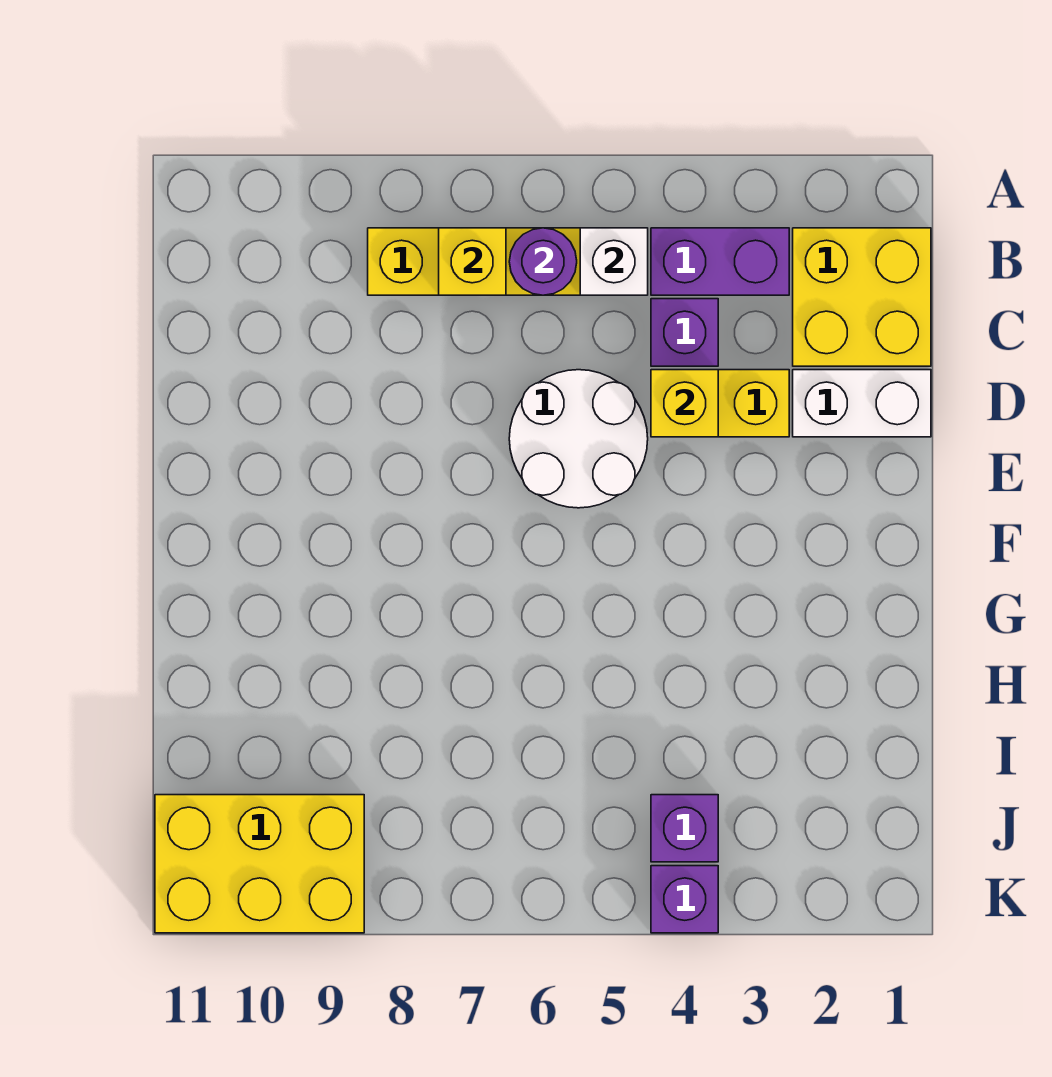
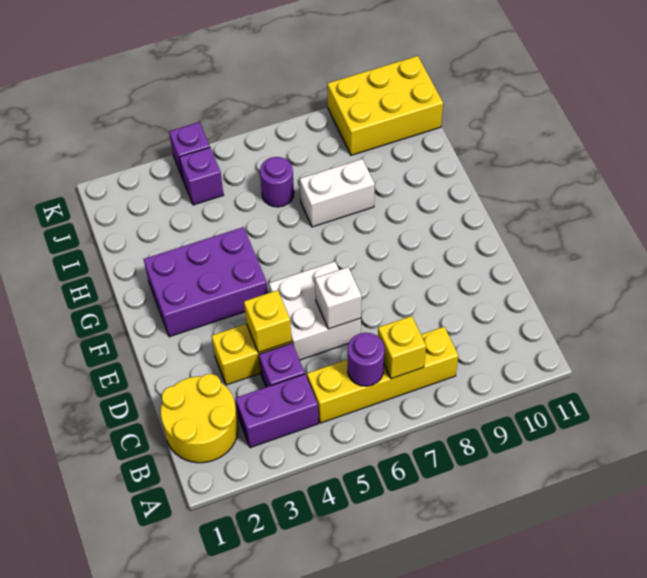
yellow brick B1:C2 level 1 -> yellow round brick B1:C2 level 1
white brick B5 level 2 -> white brick D6 level 2
white brick D1:D2 level 1 -> white brick H7:H8 level 1
white round brick D5:E6 level 1 -> white brick D5:E6 level 1
none -> purple brick F2:G4 level 1
none -> purple round brick I6 level 1

